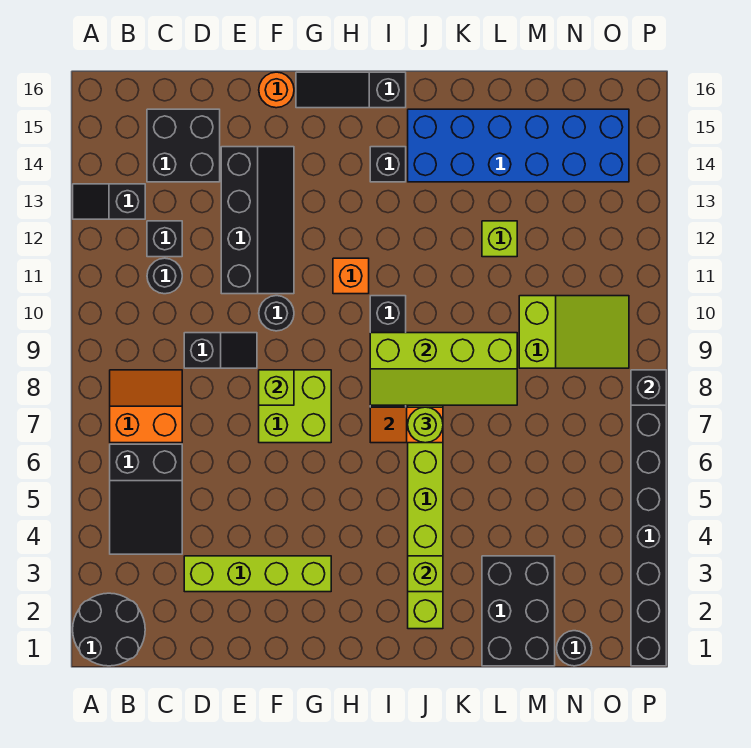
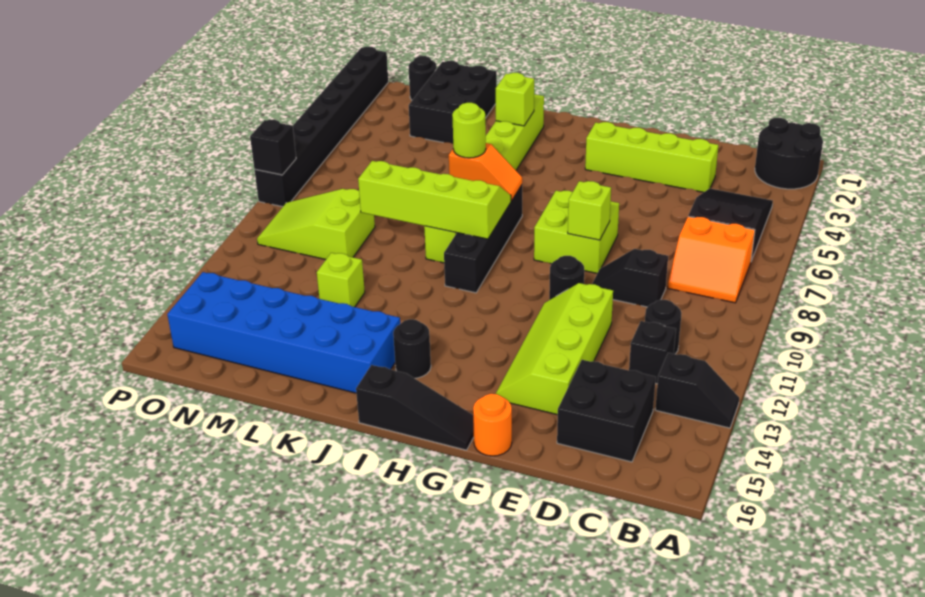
black slope E11:F14 level 1 top E -> lime slope E11:F14 level 1 top E
orange brick H11 level 1 -> none
black brick I14 level 1 -> black round brick I14 level 1

